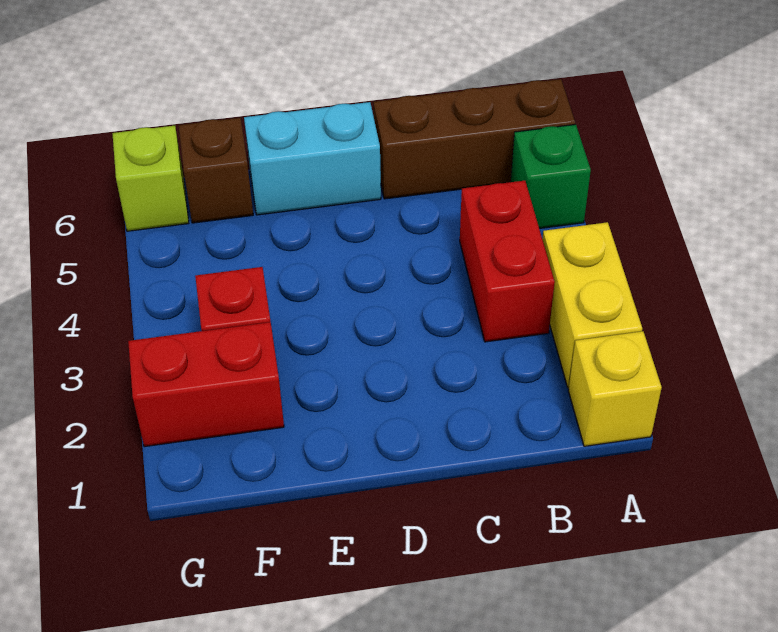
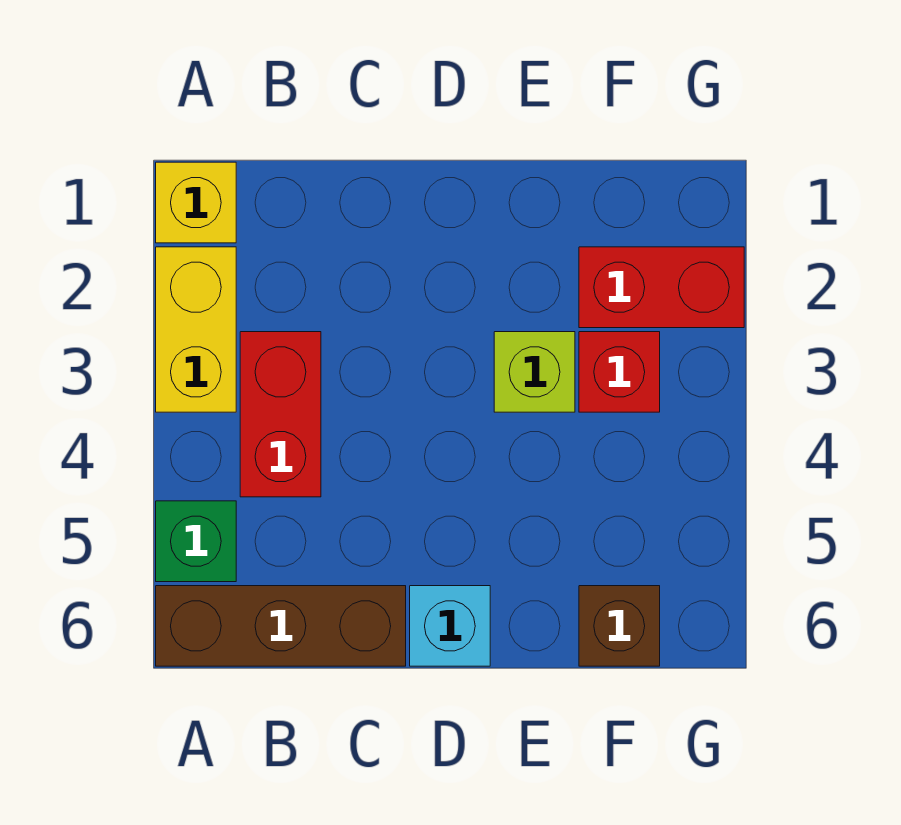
cyan brick D6:E6 level 1 -> cyan brick D6 level 1
lime brick G6 level 1 -> lime brick E3 level 1

